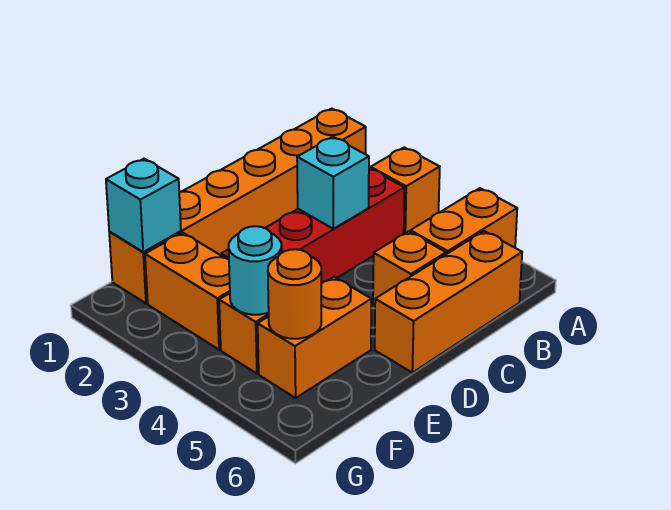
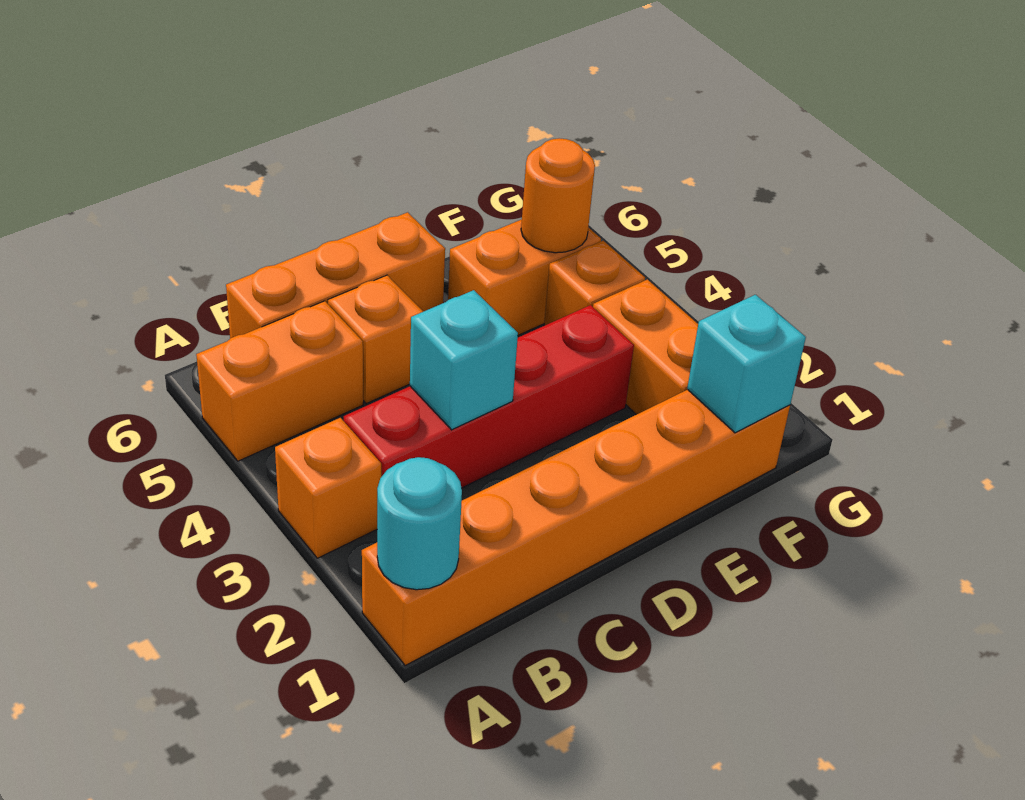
cyan round brick F4 level 2 -> cyan round brick A1 level 2

